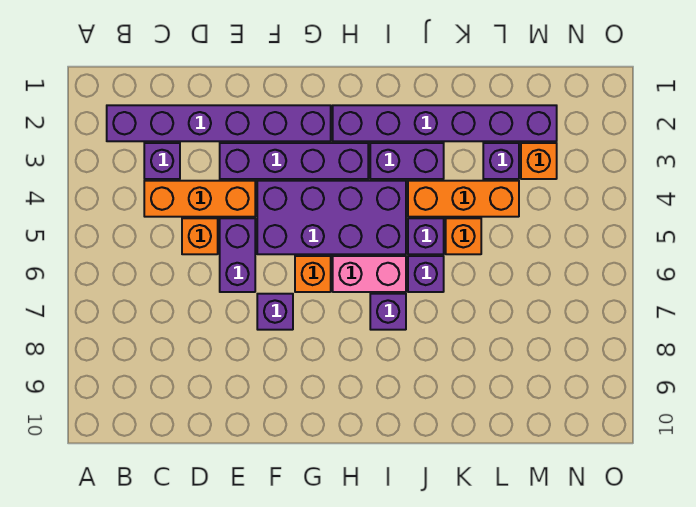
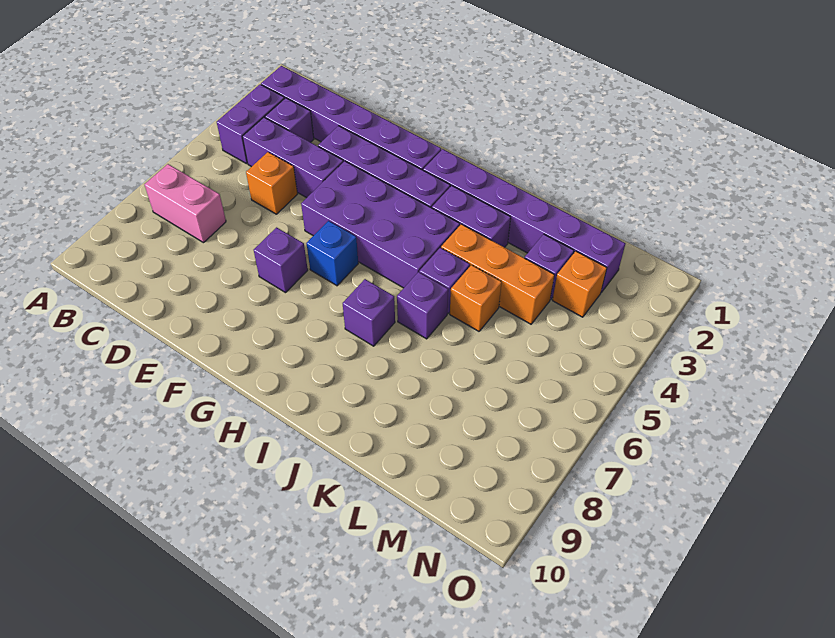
orange brick C4:E4 level 1 -> purple brick C4:E4 level 1
purple brick E5:E6 level 1 -> purple brick B3:B4 level 1
orange brick G6 level 1 -> blue brick G6 level 1
pink brick H6:I6 level 1 -> pink brick B7:C7 level 1

